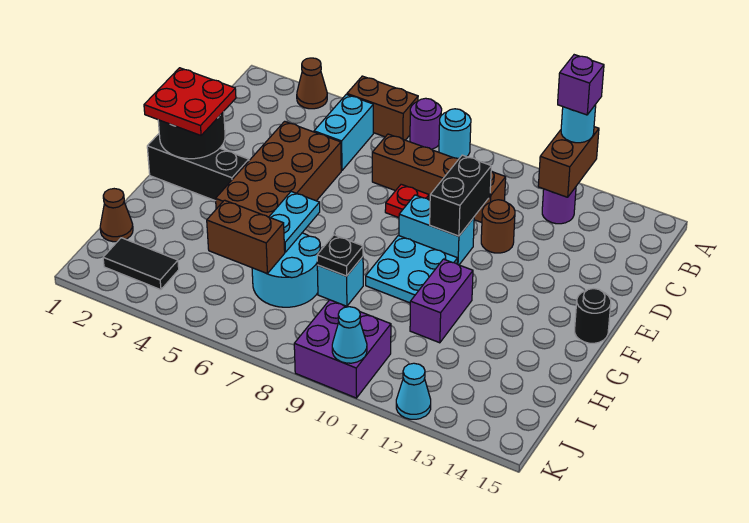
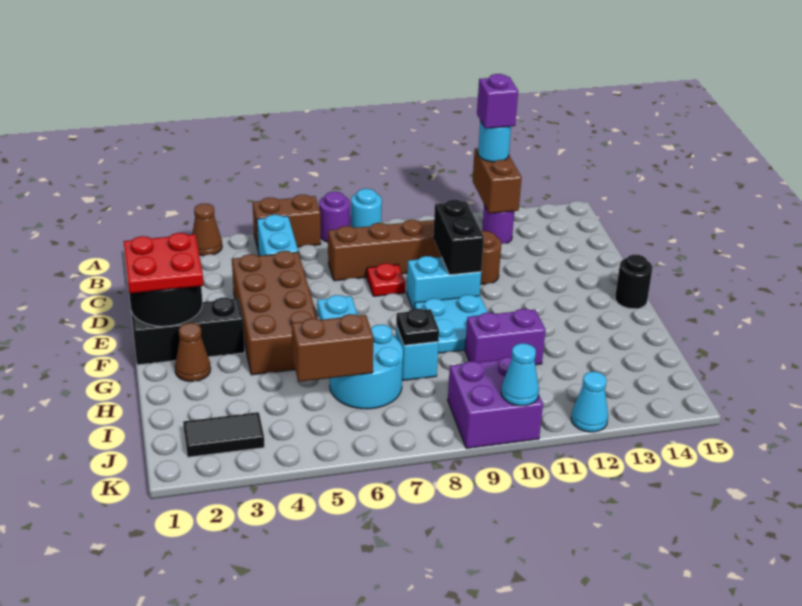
purple brick G11:H11 level 1 -> purple brick H10:H11 level 1
brown cone I1 level 1 -> brown cone G2 level 1

